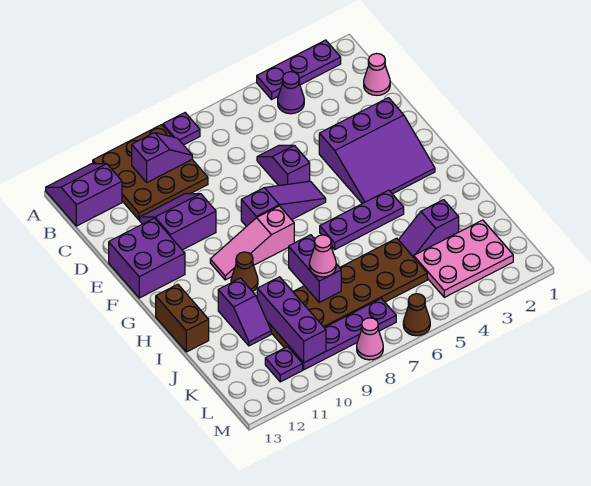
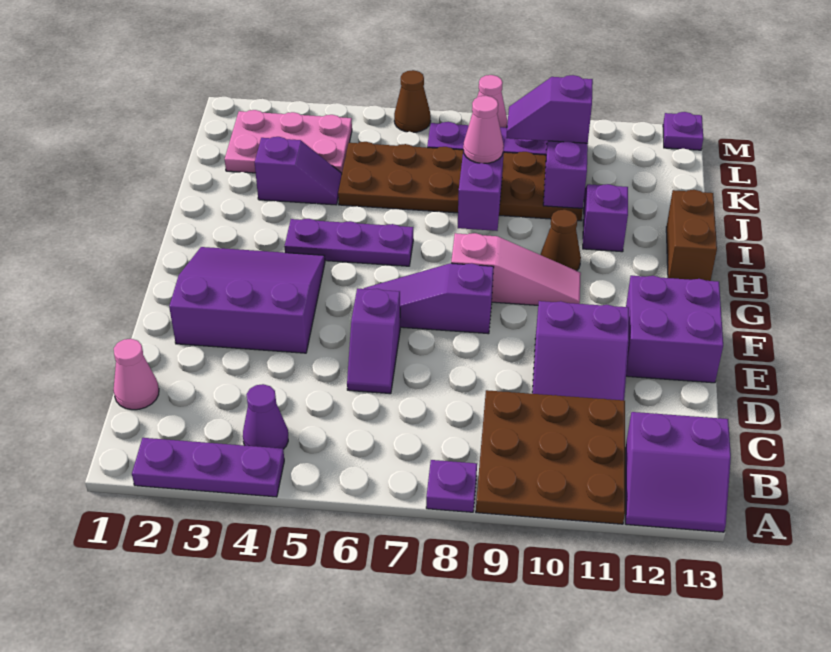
purple slope B9:B10 level 2 top 10 -> purple slope K9:K10 level 3 top 10
purple plate L11 level 1 -> purple plate M13 level 1

